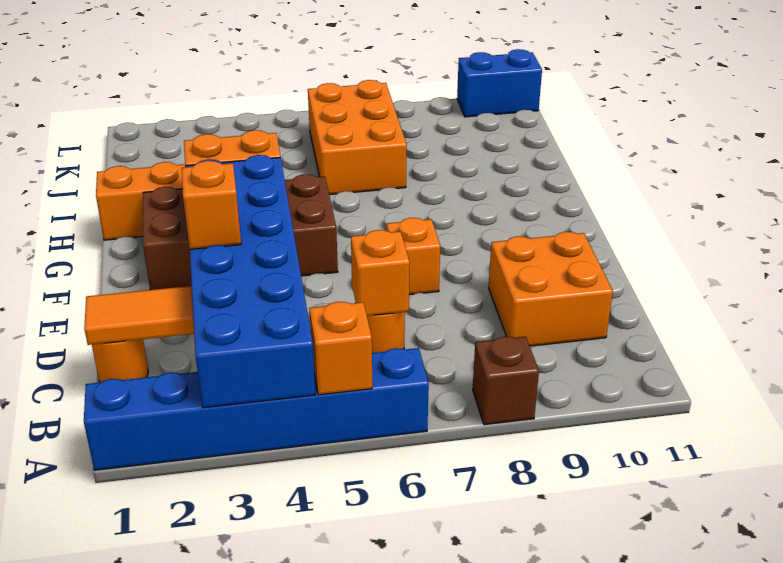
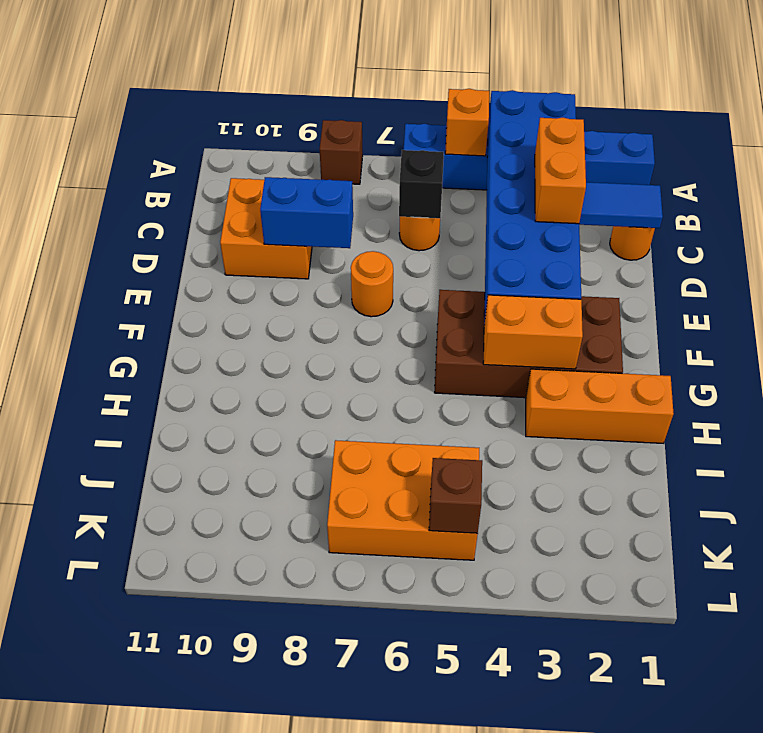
orange tile C1:C2 level 2 -> blue tile C1:C2 level 2
orange brick C6 level 2 -> black brick C6 level 2
orange brick D3 level 3 -> orange brick C3:D3 level 3
orange brick E7 level 1 -> orange round brick E7 level 1
orange brick I6:K7 level 1 -> orange brick J5:K7 level 1
none -> brown brick K5 level 2
blue brick L10:L11 level 1 -> blue brick D8:D9 level 2

